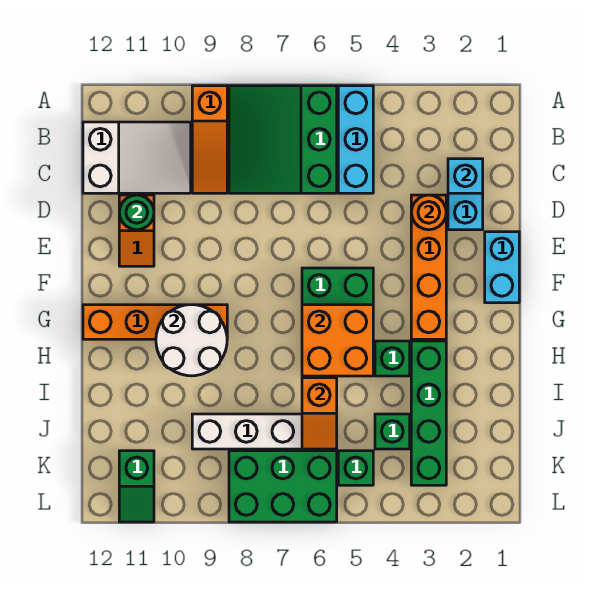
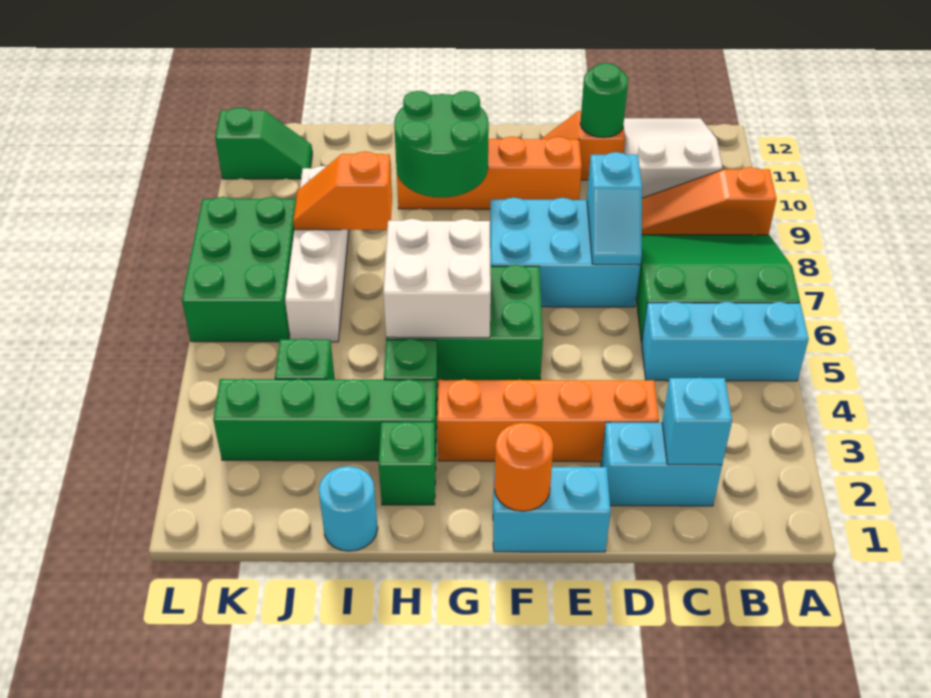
white slope B10:C12 level 1 top 12 -> white slope B10:C12 level 1 top 10
orange round brick D3 level 2 -> orange round brick F1 level 2
none -> cyan brick D7:F8 level 1
none -> cyan slope D7:D8 level 2 top 8
orange brick G5:H6 level 2 -> white brick G5:H6 level 2
orange brick G9:G12 level 1 -> orange brick E10:H10 level 1
white round brick G9:H10 level 2 -> green round brick G9:H10 level 2
none -> cyan round brick I1 level 1
orange slope I6:J6 level 2 top I -> orange slope I8:J8 level 2 top I
green brick K5 level 1 -> green brick H2 level 1
green slope K11:L11 level 1 top K -> green slope K11:L11 level 1 top L

